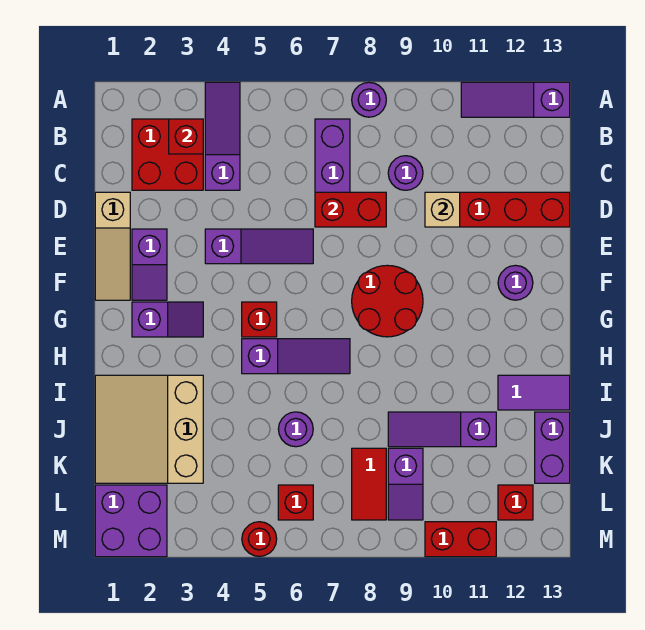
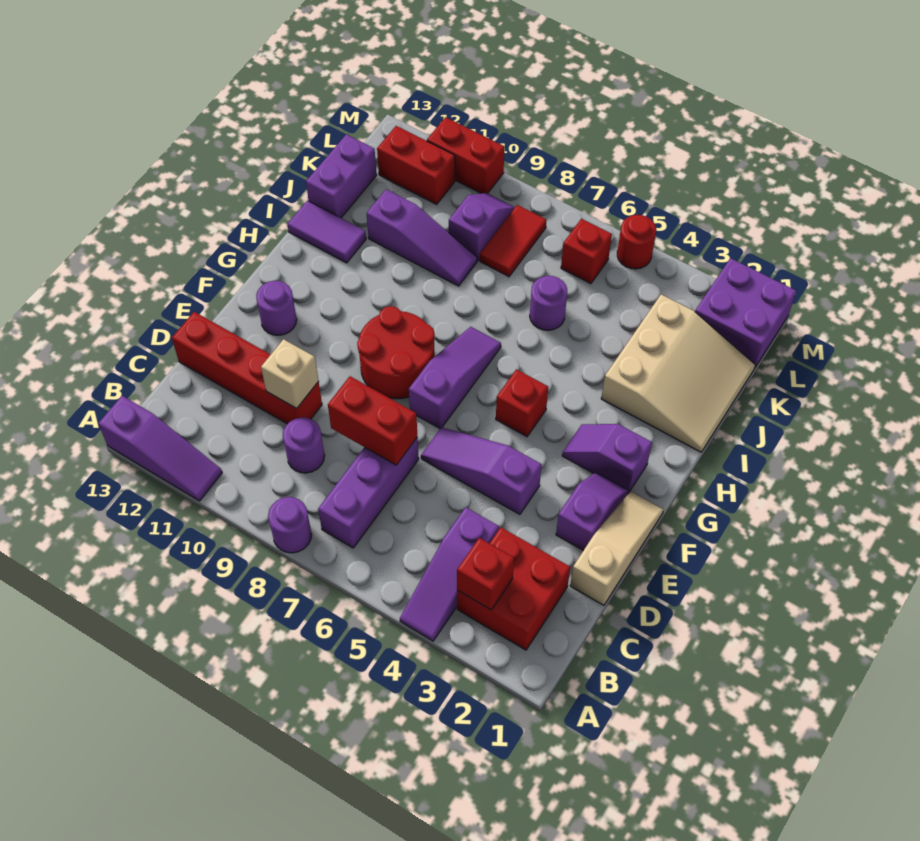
purple slope H5:H7 level 1 top 5 -> purple slope F7:H7 level 1 top F
red brick L12 level 1 -> red brick L11:L12 level 1

